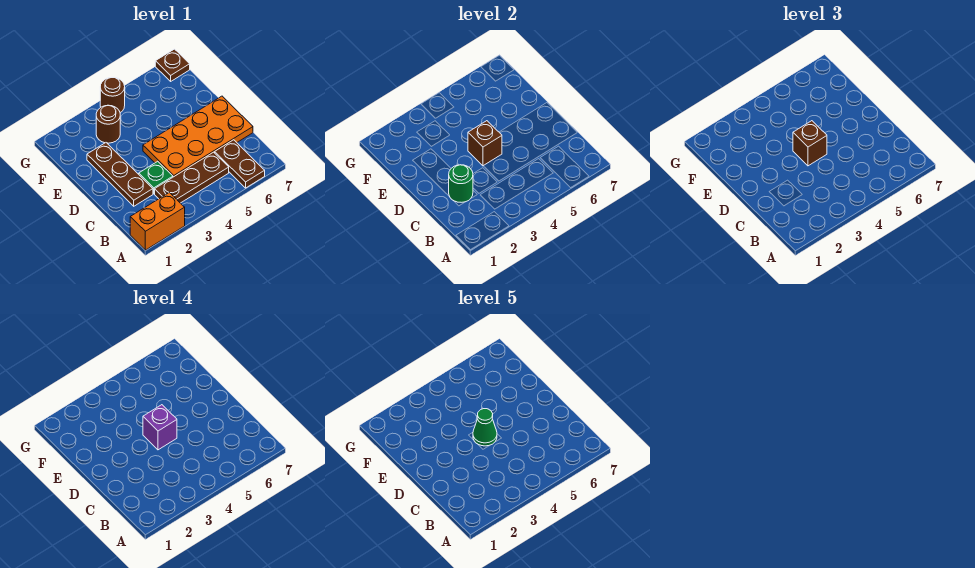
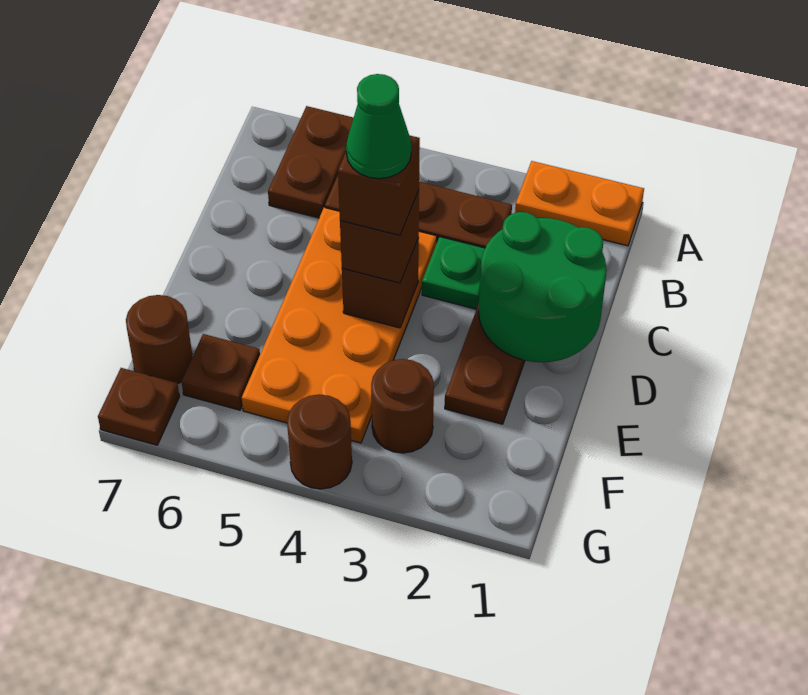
orange brick A1:A2 level 1 -> orange plate A1:A2 level 1
green round brick C2 level 2 -> green round brick C1:D2 level 2
orange plate C4:D7 level 1 -> orange plate C4:F5 level 1
purple brick D4 level 4 -> brown brick D4 level 4
none -> brown plate F6 level 1
none -> brown round brick F7 level 1

